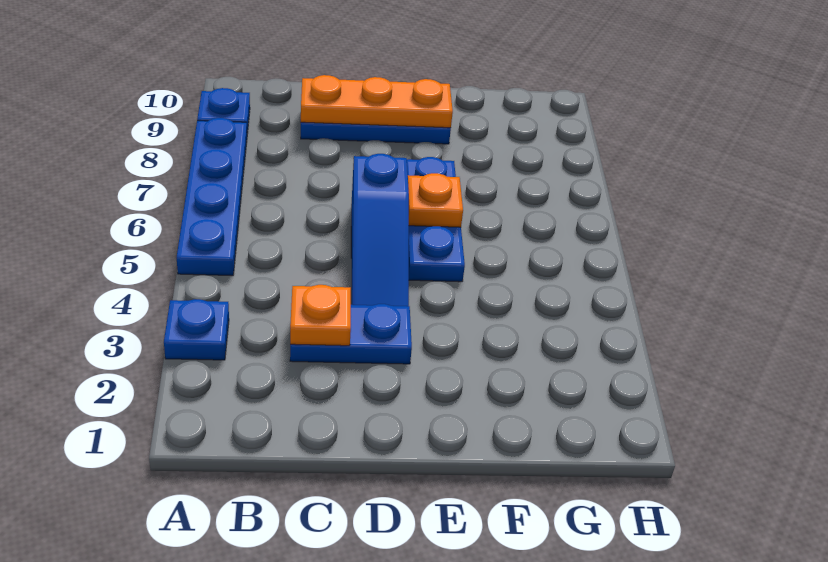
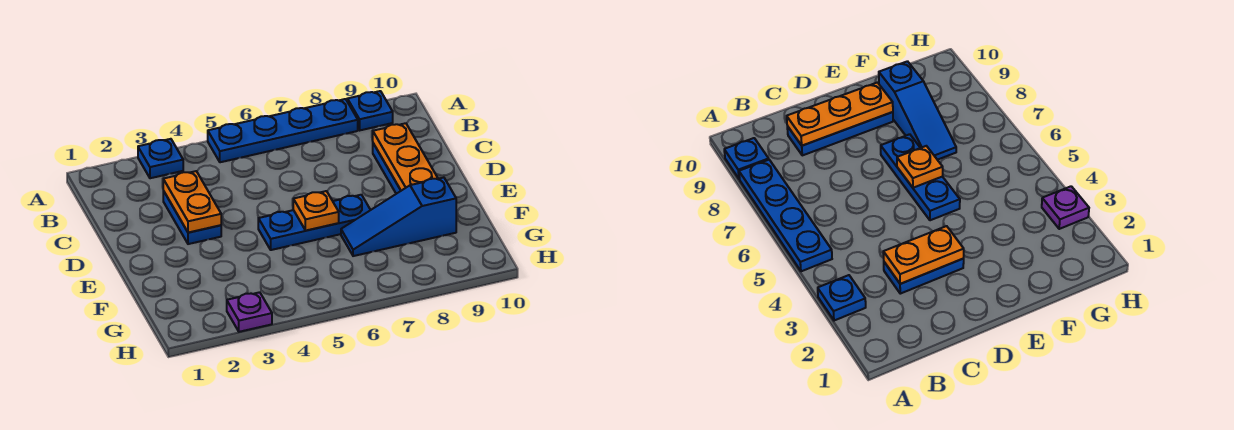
orange plate C3 level 2 -> orange plate C3:D3 level 2
blue slope D4:D6 level 1 top 6 -> blue slope F7:F9 level 1 top 9
none -> purple plate H3 level 1

